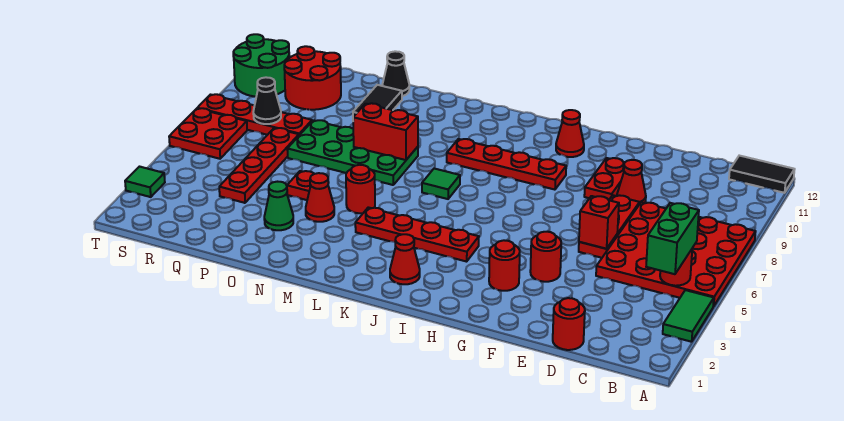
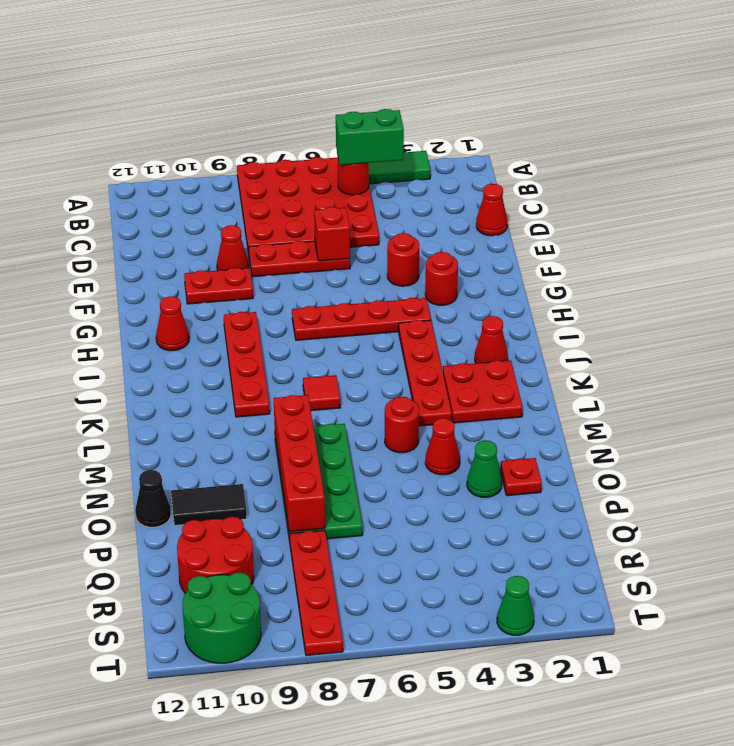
black tile A12:B12 level 1 -> none
red round brick D1 level 1 -> red cone D1 level 1
green tile K7 level 1 -> red tile K7 level 1
red brick M8:N8 level 2 -> red brick M8:P8 level 2
red plate O5 level 1 -> red plate O2 level 1
red plate Q4:Q7 level 1 -> red plate H4:H7 level 1
black cone R8 level 2 -> none
red plate S6:T7 level 1 -> red plate K2:L3 level 1
green tile T3 level 1 -> green cone T3 level 1

